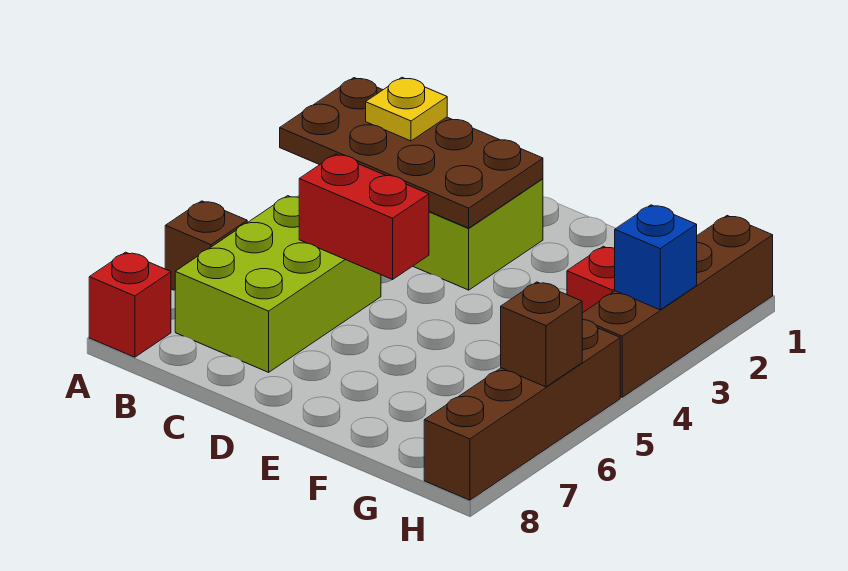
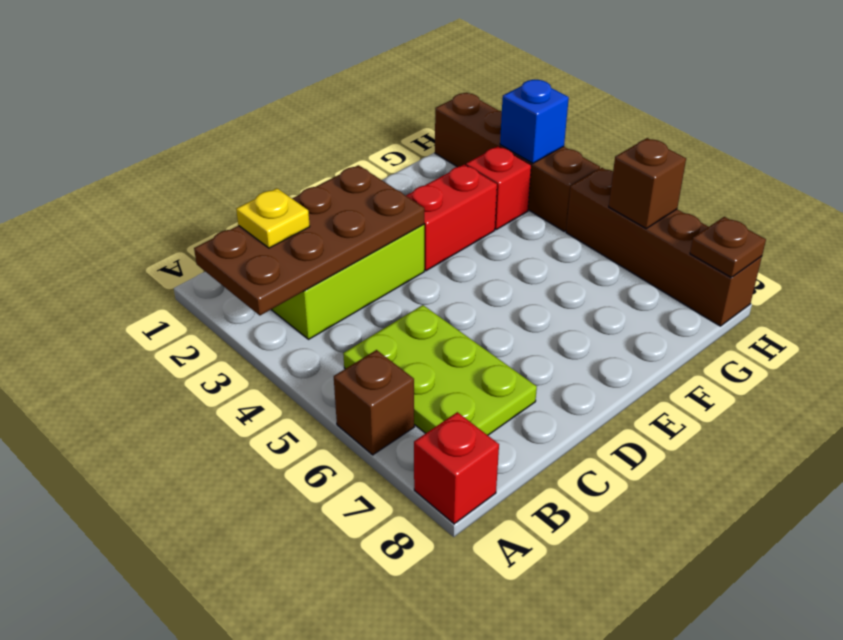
lime brick B5:C7 level 1 -> lime plate B5:C7 level 1
red brick C5:D5 level 2 -> red brick E3:F3 level 1
none -> brown plate H8 level 2

